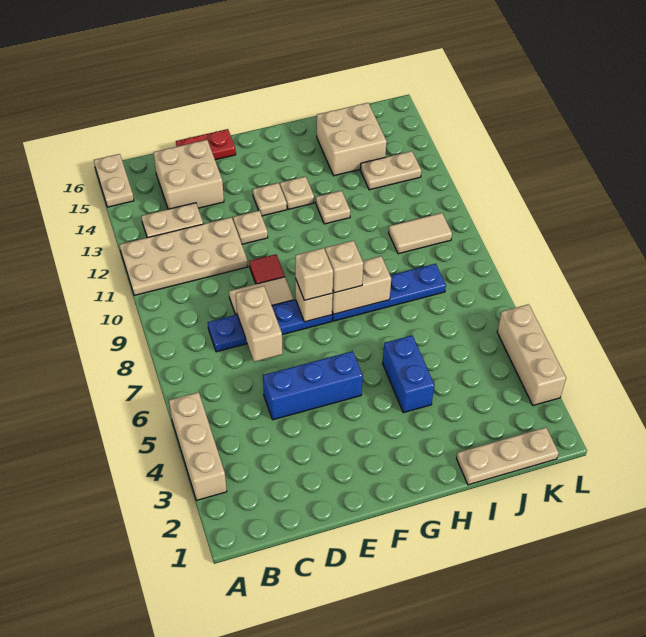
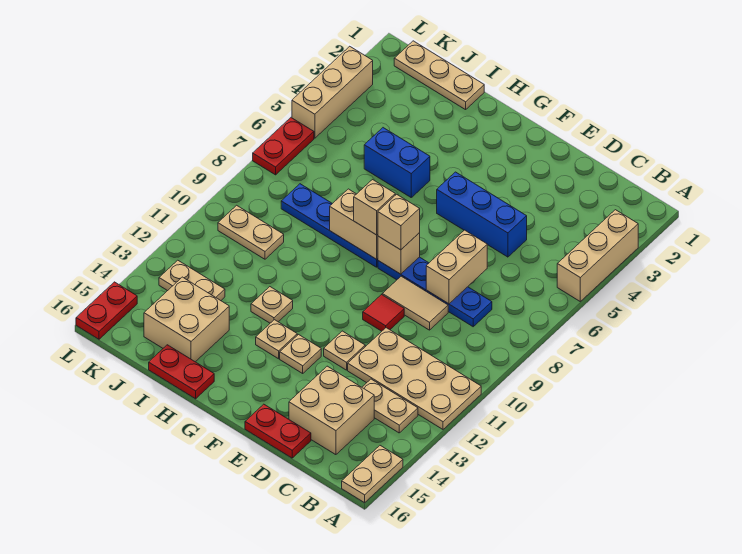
blue brick H4:H5 level 1 -> blue brick H5:I5 level 1
none -> red plate H16:I16 level 1
tan tile J10:K10 level 1 -> tan plate J10:K10 level 1
none -> red plate L6:L7 level 1
none -> red plate L15:L16 level 1

